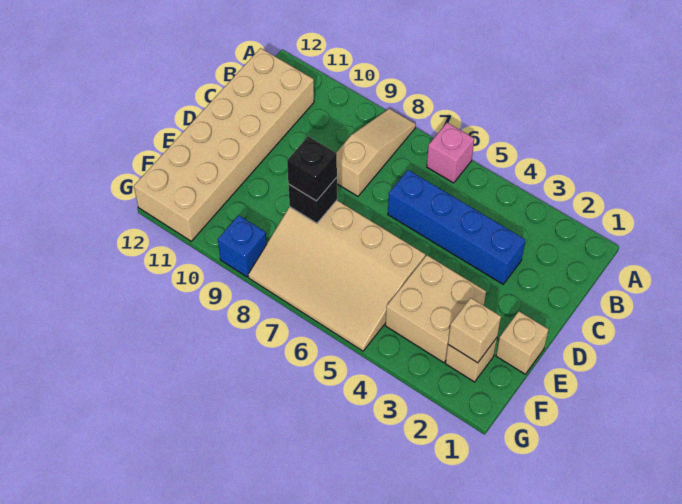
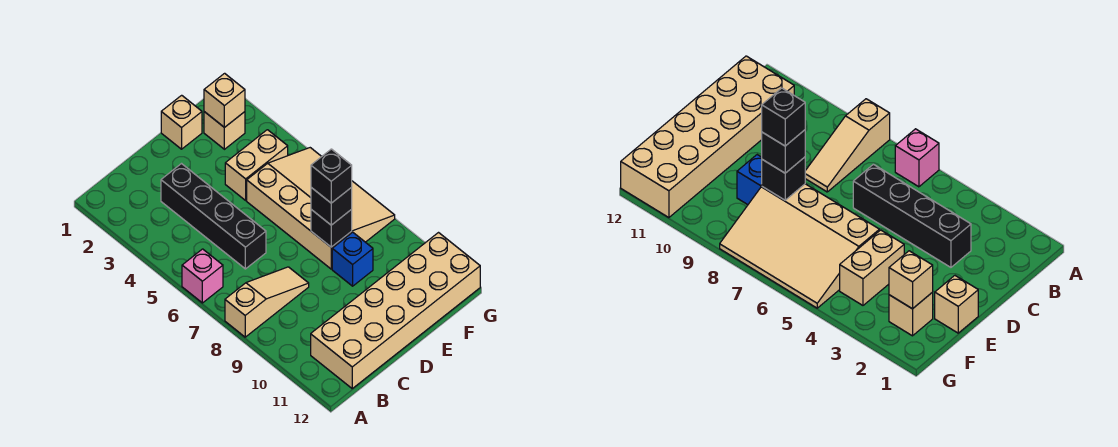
tan slope A8:C8 level 1 top C -> tan slope A8:C8 level 1 top A
blue brick C3:C6 level 1 -> black brick C3:C6 level 1
tan brick E3:F4 level 1 -> tan brick E4:F4 level 1
none -> black brick E8 level 4
blue brick G9 level 1 -> blue brick E9 level 1

